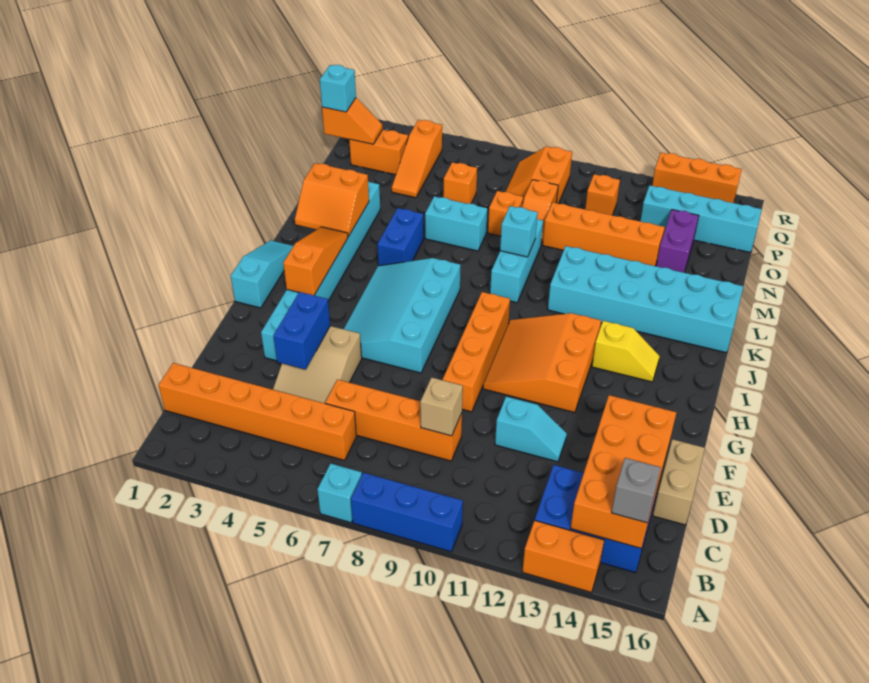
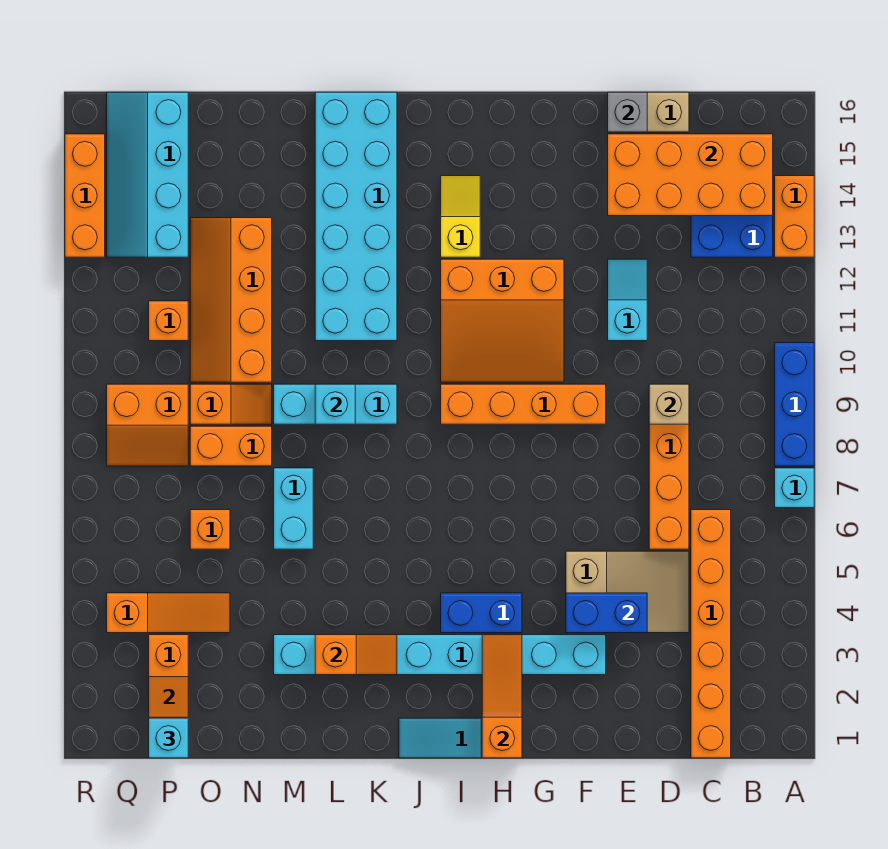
grey brick B15 level 3 -> grey brick E16 level 2
cyan slope G5:J7 level 1 top 7 -> none
orange slope H3:J3 level 2 top H -> orange slope H1:H3 level 2 top 1
orange slope K2:L3 level 2 top L -> orange slope K3:L3 level 2 top L
blue brick K5:L5 level 1 -> blue brick H4:I4 level 1
orange brick N8 level 1 -> orange brick N8:O8 level 1
purple brick N14:O14 level 1 -> none

